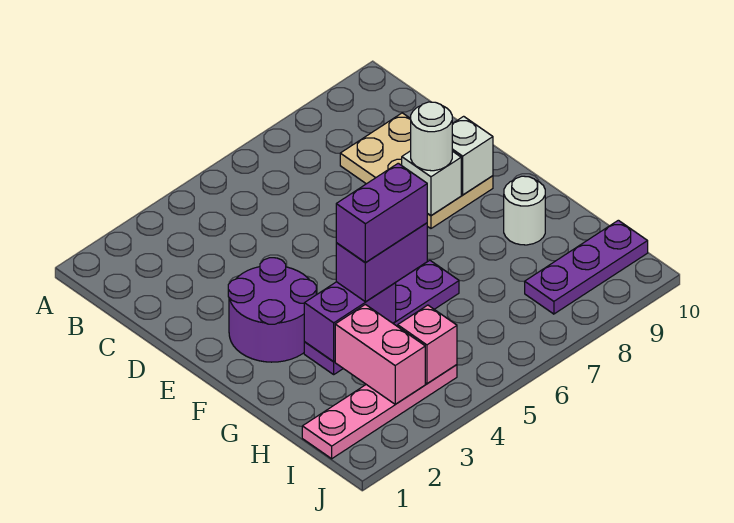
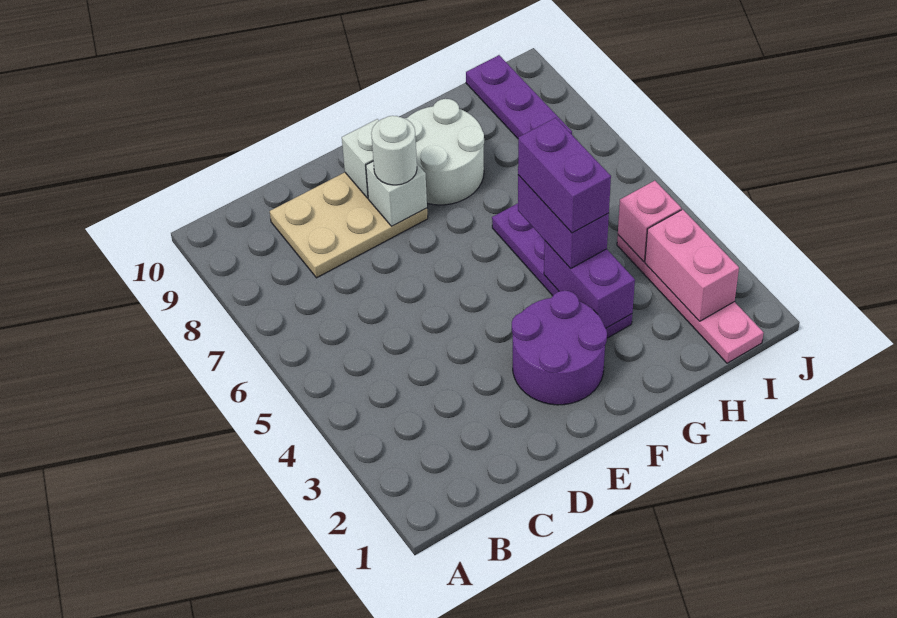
white round brick G9 level 1 -> white round brick F8:G9 level 1
pink brick H3:I3 level 2 -> pink brick I2:I3 level 2

